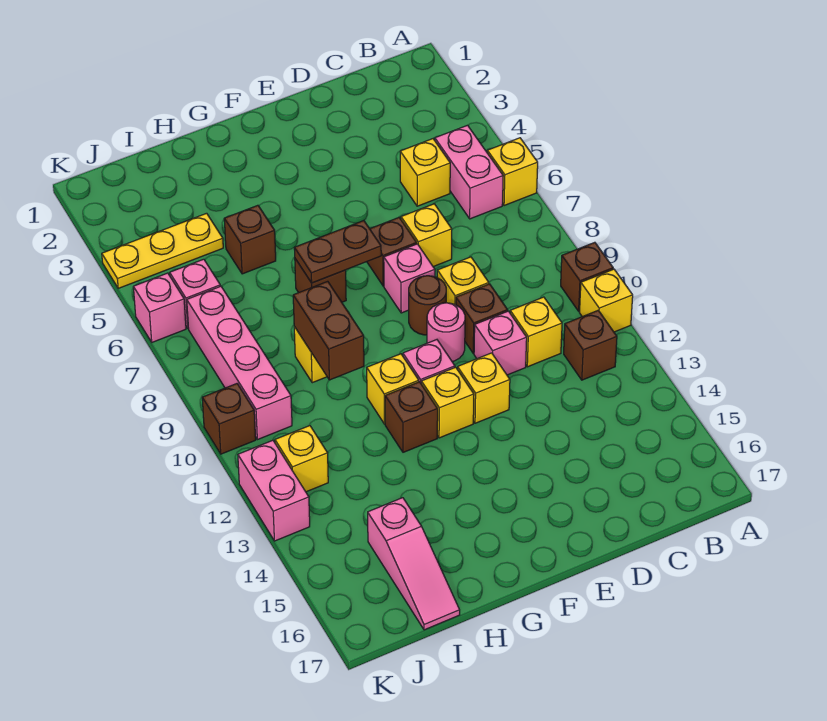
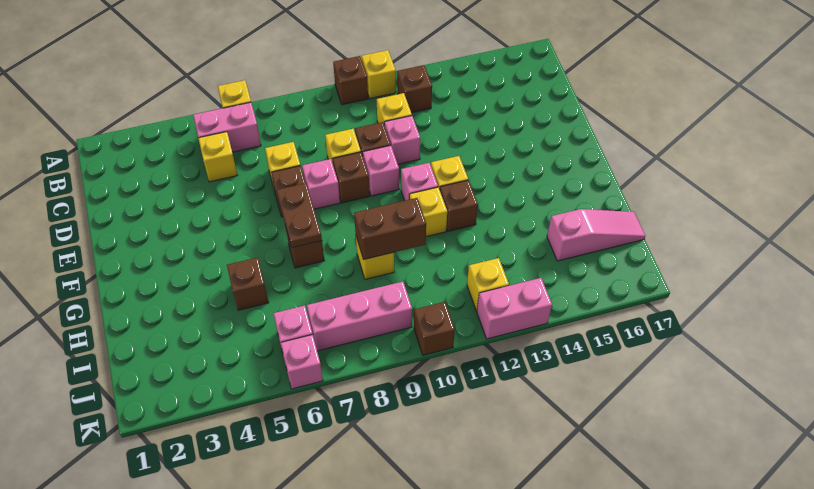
brown round brick E9 level 1 -> brown brick E9 level 1
pink round brick E10 level 1 -> pink brick E10 level 1
yellow brick E12 level 1 -> none
yellow plate I4:K4 level 1 -> none
pink brick J7:J10 level 1 -> pink brick J7:J9 level 1

